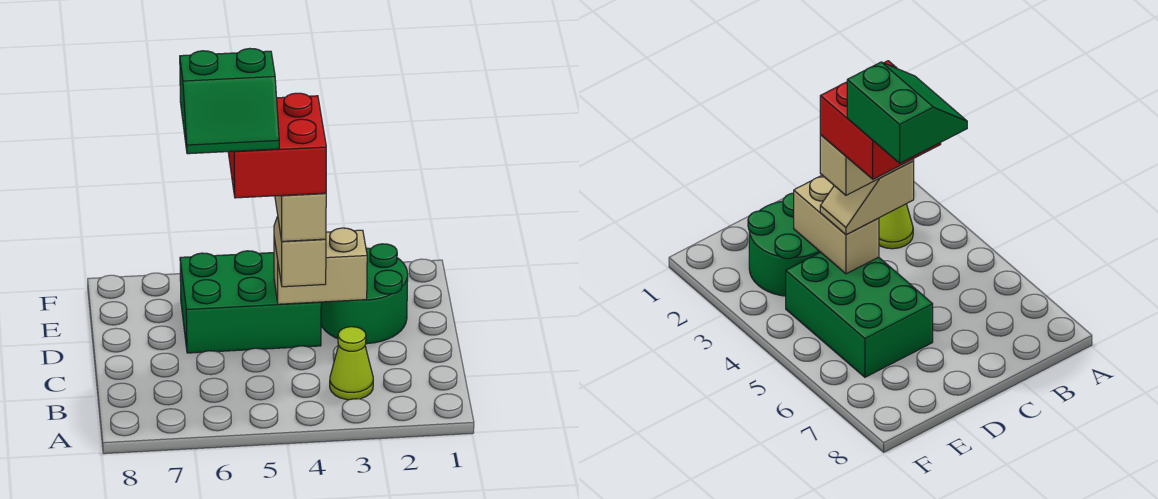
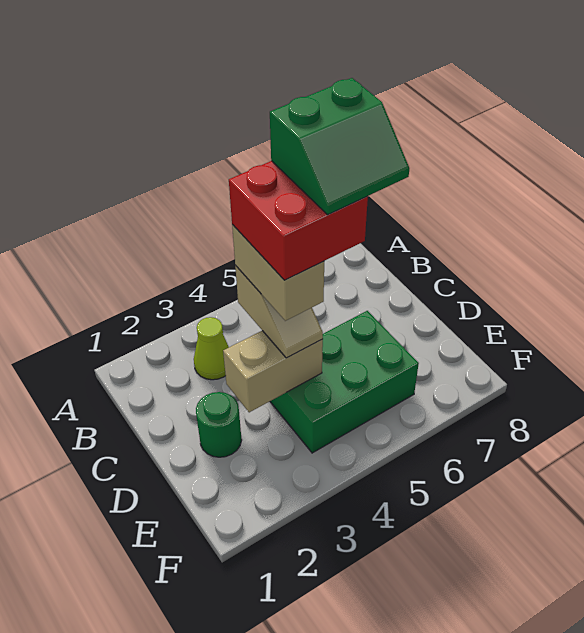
green slope C5:D6 level 6 top D -> green slope C5:D6 level 6 top C
green round brick D2:E3 level 1 -> green round brick D2 level 1

